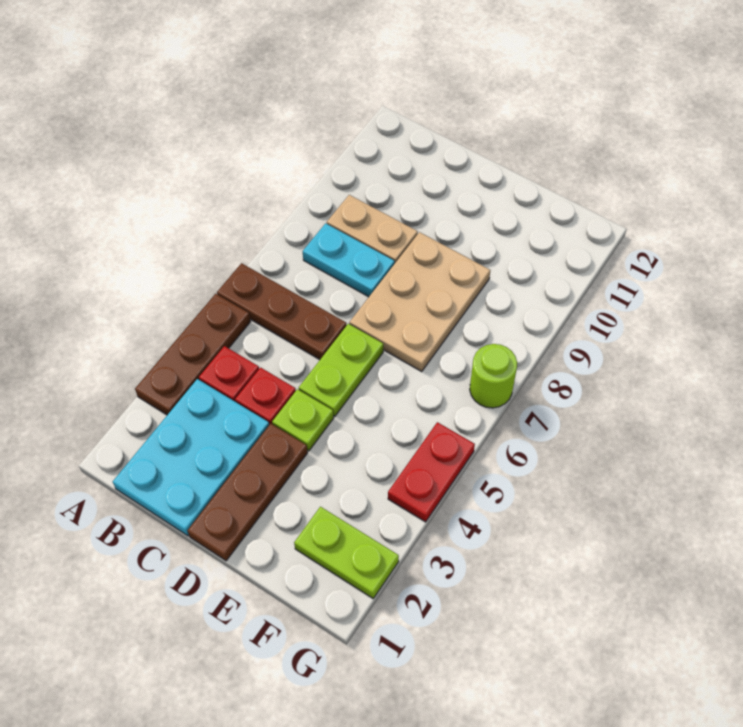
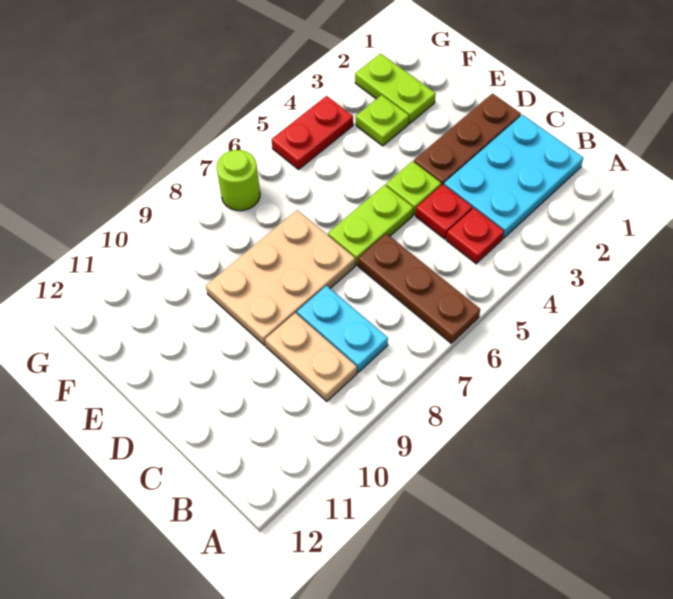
brown plate A3:A5 level 1 -> none
none -> lime plate F3 level 1

